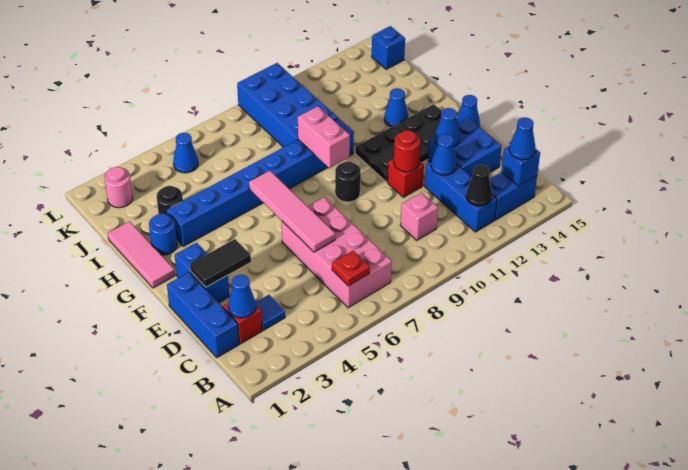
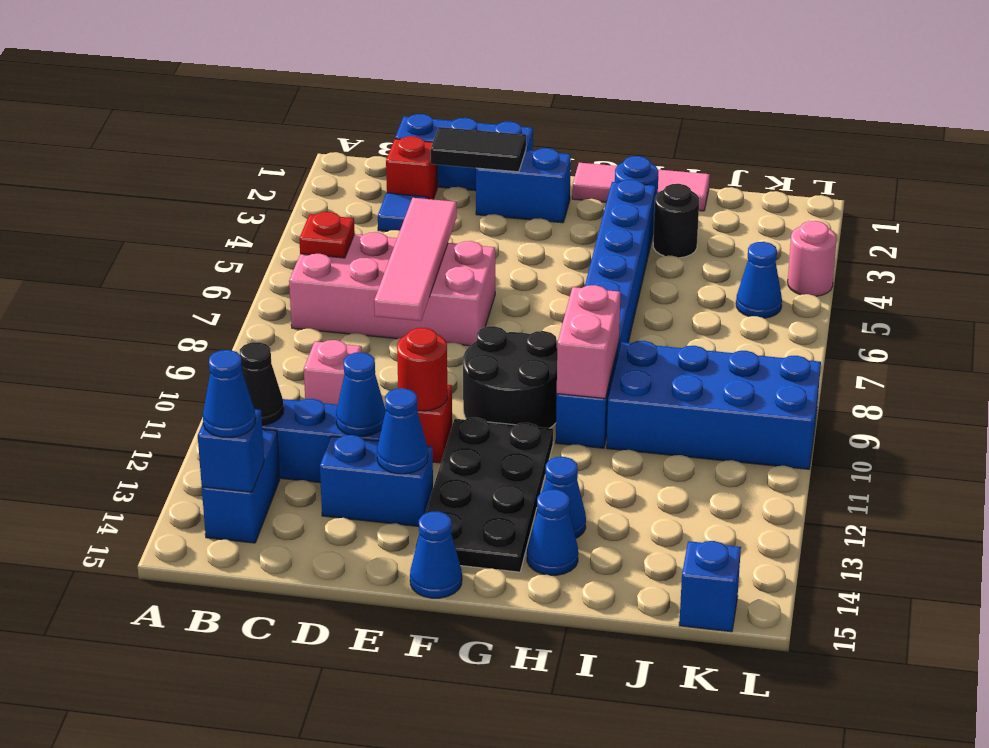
blue cone C2 level 2 -> blue cone H14 level 1
pink tile D6:G6 level 2 -> pink tile D5:D8 level 2
blue brick D13:E14 level 1 -> blue brick D13:E13 level 1
black tile E2:E3 level 2 -> black tile D2:E2 level 2
black round brick F9 level 1 -> black round brick F9:G10 level 1
pink brick G9:H9 level 2 -> pink brick H9:H10 level 2
pink round brick K2 level 1 -> pink round brick L4 level 1

